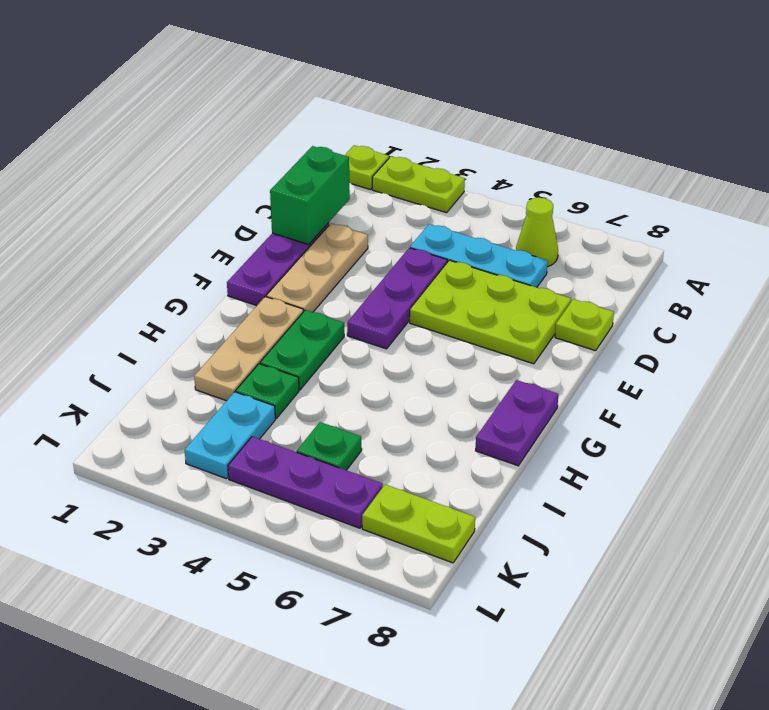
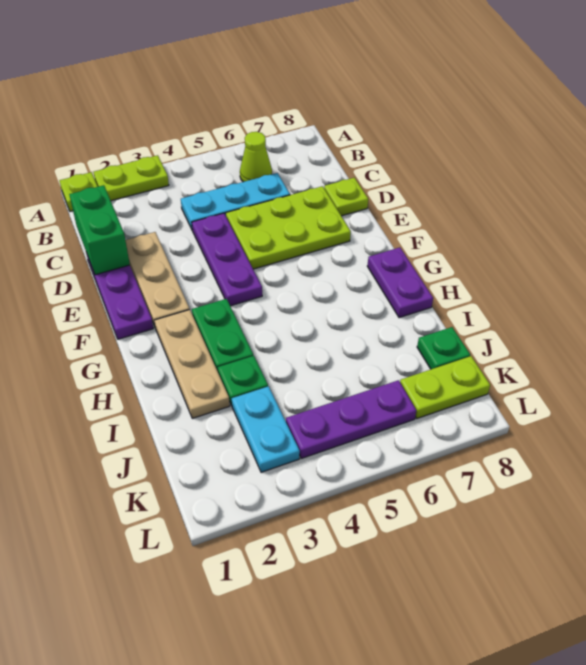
green plate J5 level 1 -> green plate J8 level 1

